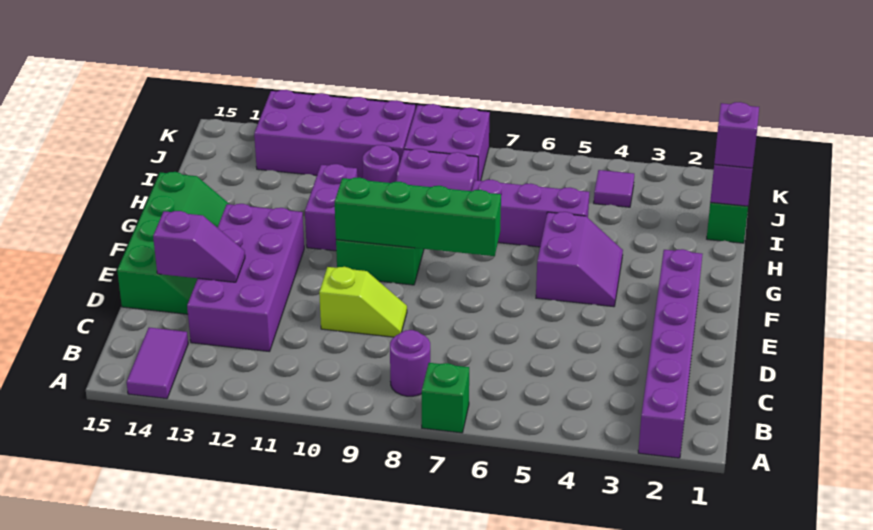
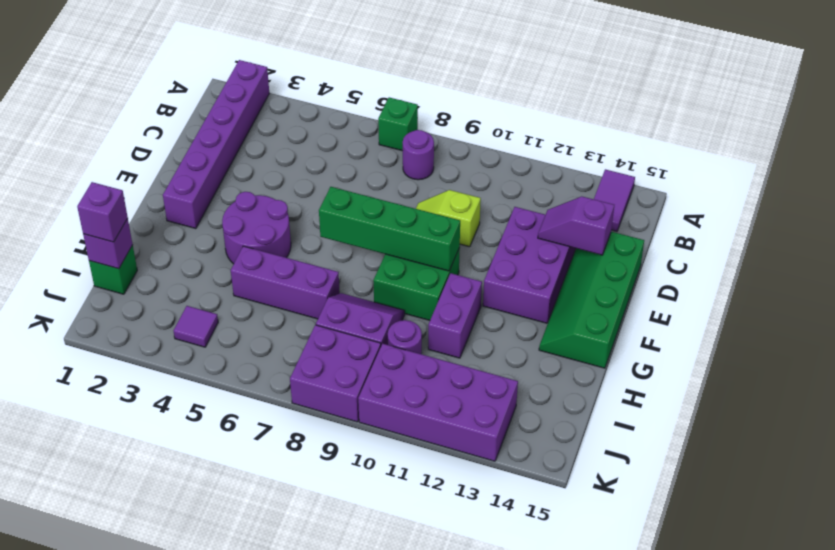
purple brick C12:F13 level 1 -> purple brick D12:F13 level 1
purple slope F4:G5 level 1 top 5 -> purple round brick F4:G5 level 1

